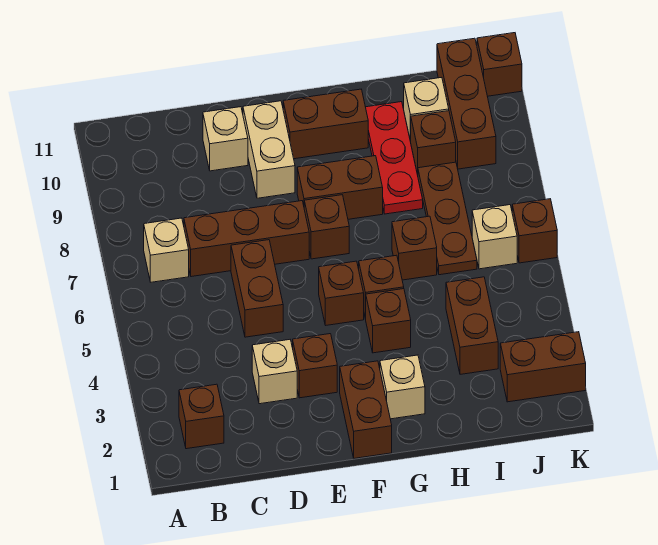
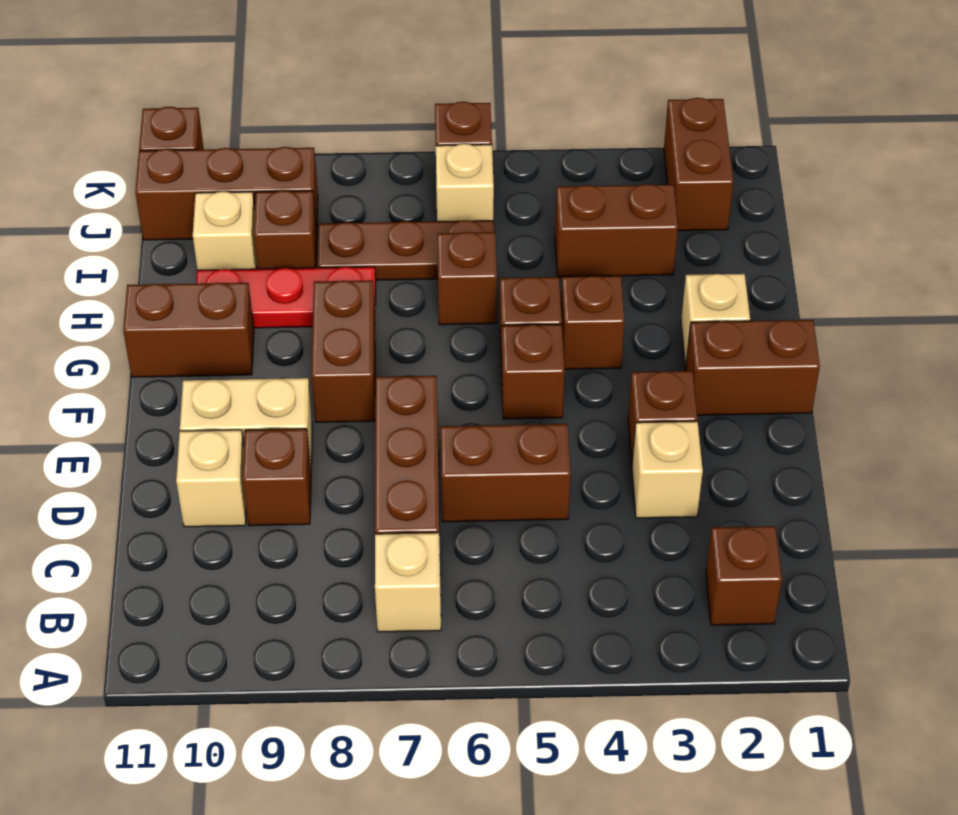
brown brick F7 level 1 -> brown brick D9 level 1
brown brick F10:G10 level 1 -> brown brick G10:G11 level 1

